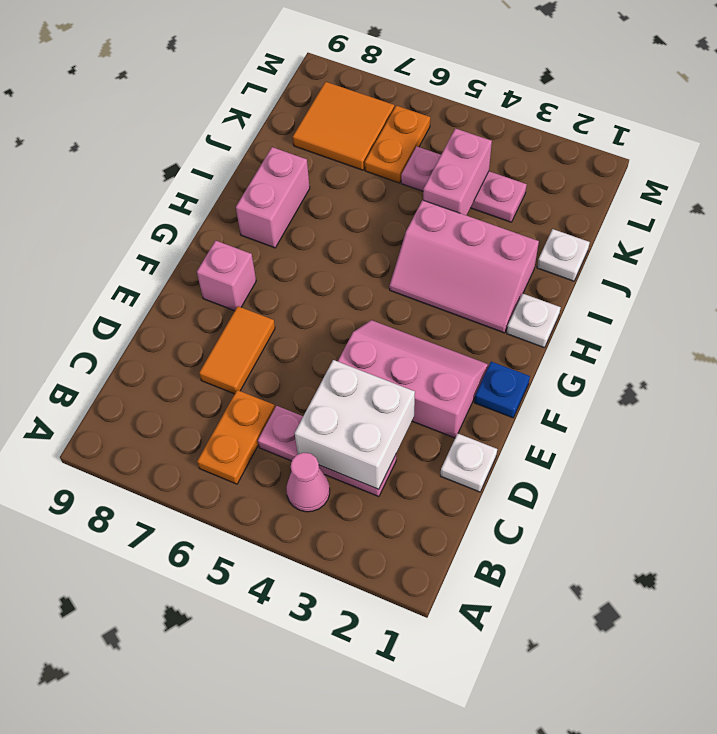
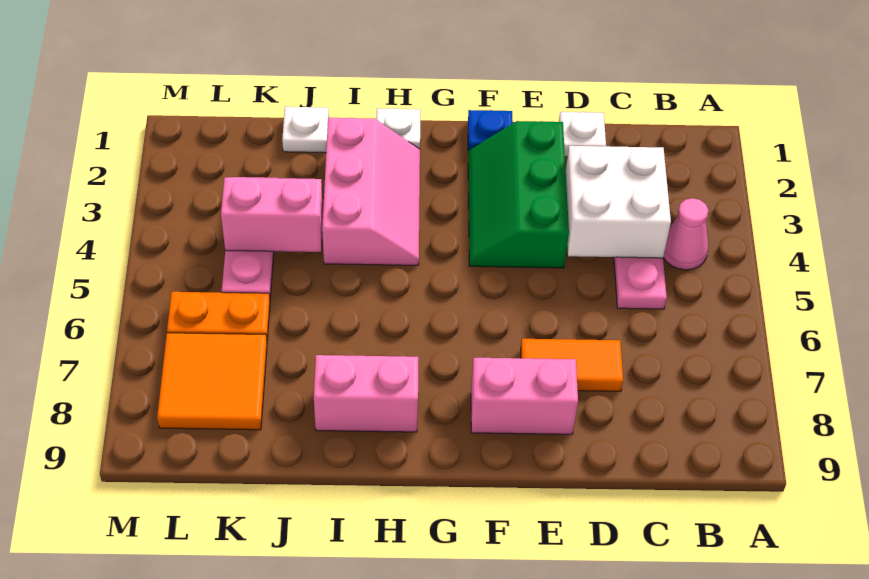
orange plate B6:C6 level 1 -> none
pink slope E2:F4 level 1 top E -> green slope E2:F4 level 1 top E
pink brick F8 level 1 -> pink brick E8:F8 level 1

